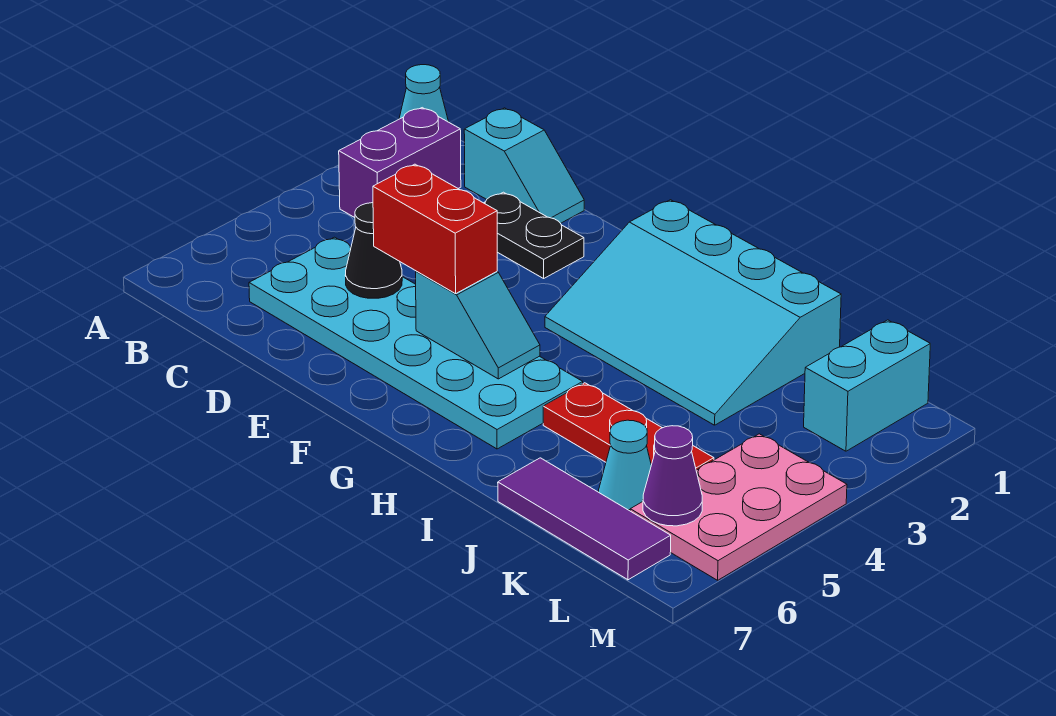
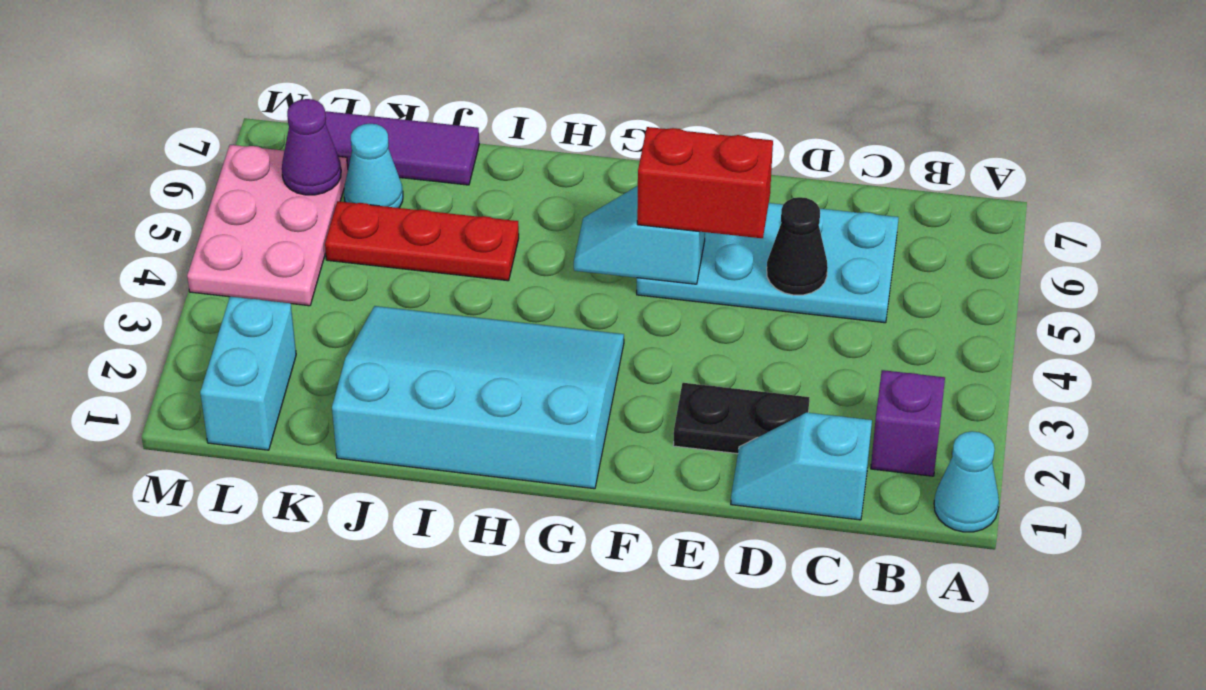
purple brick B2:B3 level 1 -> purple brick B2 level 1
cyan plate C5:H6 level 1 -> cyan plate C5:F6 level 1

